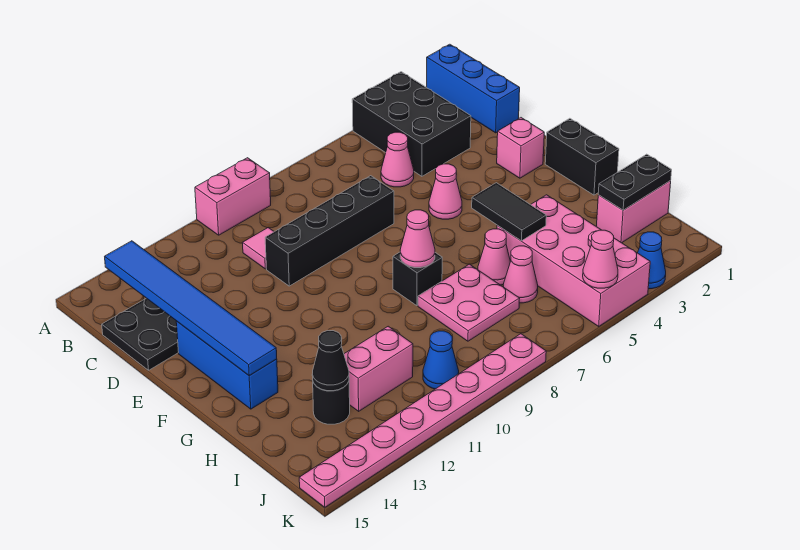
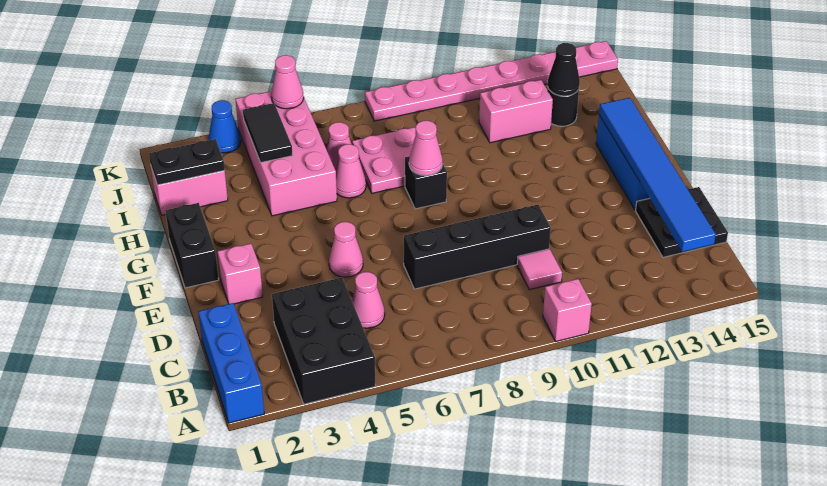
pink brick A9:A10 level 1 -> pink brick A10 level 1
black tile G5:H5 level 2 -> black tile I4:J4 level 2
blue cone J10 level 1 -> none

